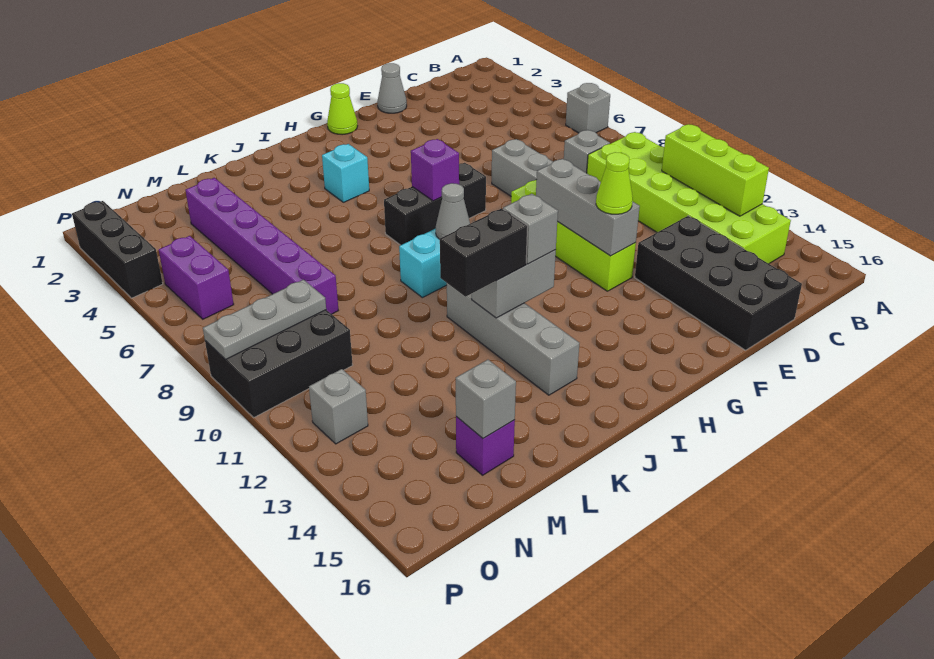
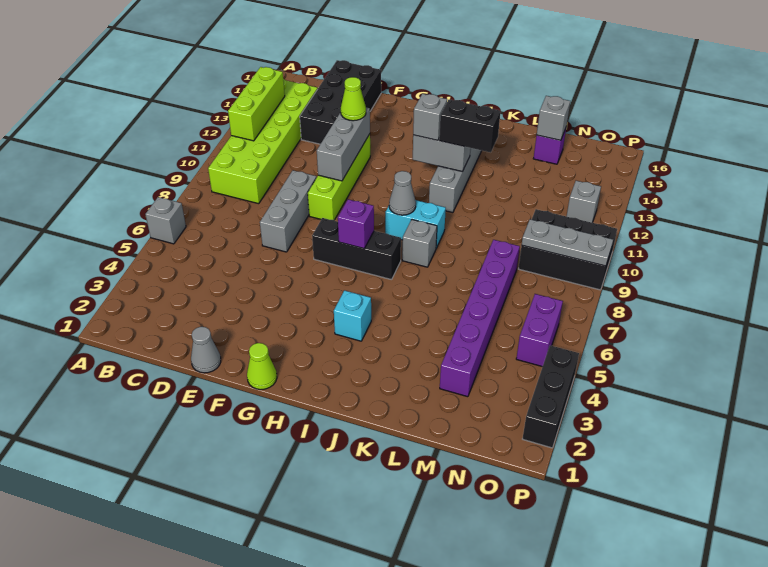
grey brick C8 level 1 -> grey brick J8 level 1

